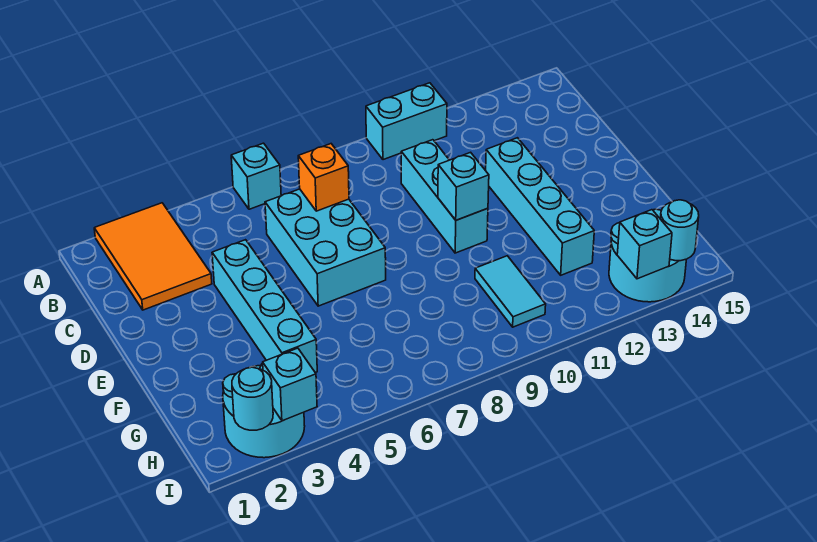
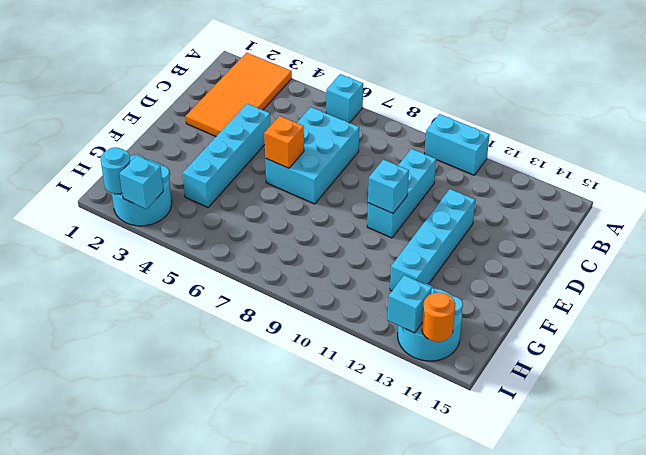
orange tile A2:C3 level 1 -> orange tile A2:D3 level 1
orange brick C7 level 2 -> orange brick E6 level 2
cyan tile G10:H10 level 1 -> none
cyan round brick I14 level 2 -> orange round brick I14 level 2

